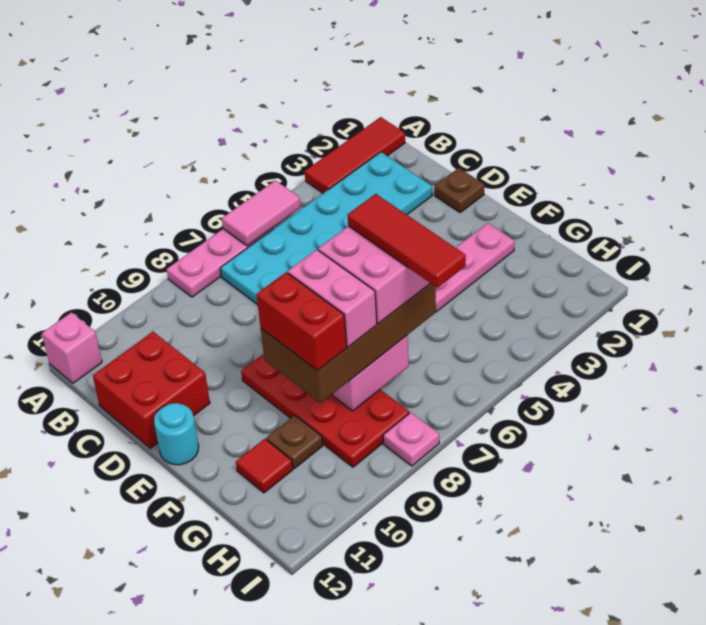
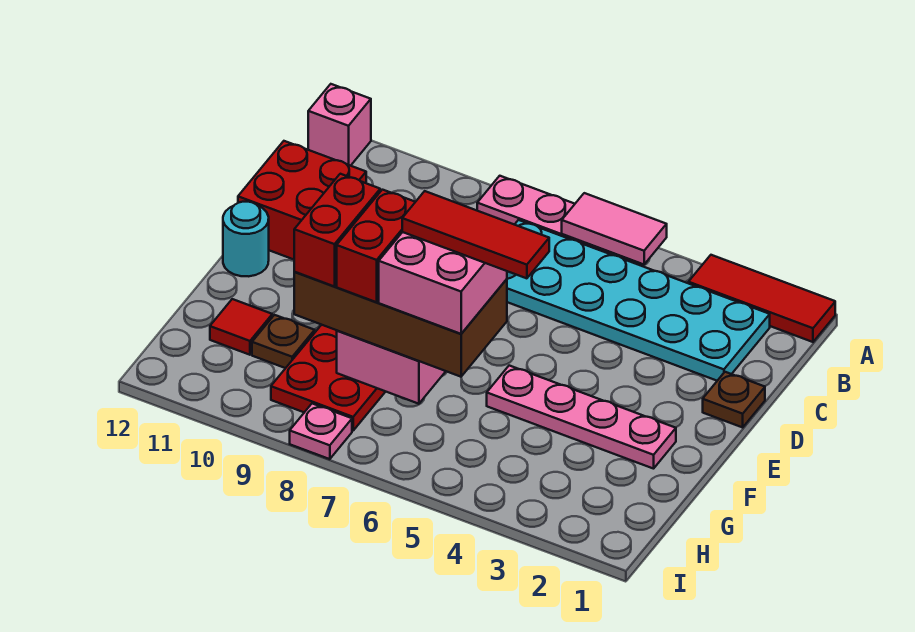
red tile F6:H6 level 5 -> red tile F5:F7 level 5
pink brick F8:G8 level 4 -> red brick F8:G8 level 4

